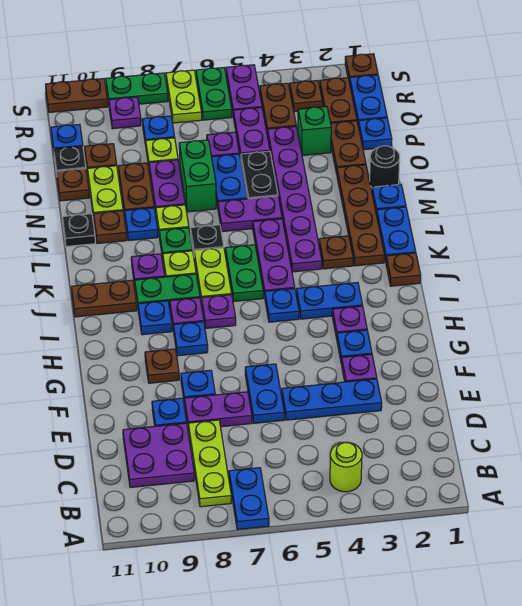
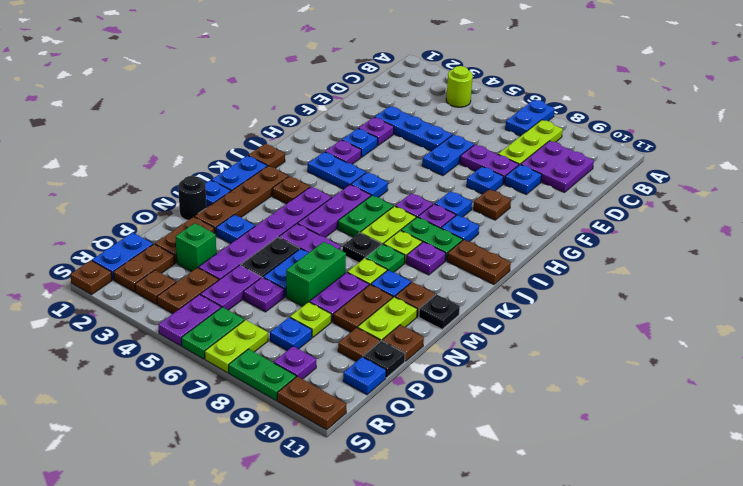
blue plate P1 level 1 -> blue plate N3 level 1

